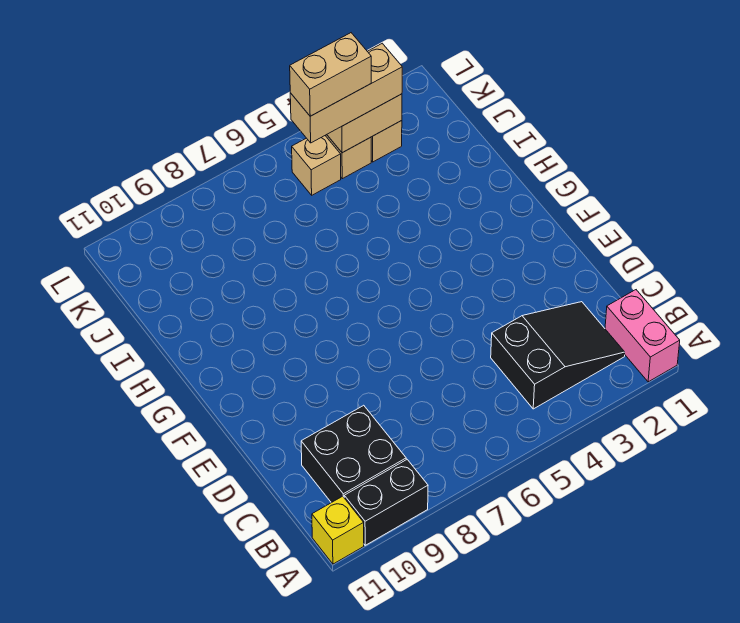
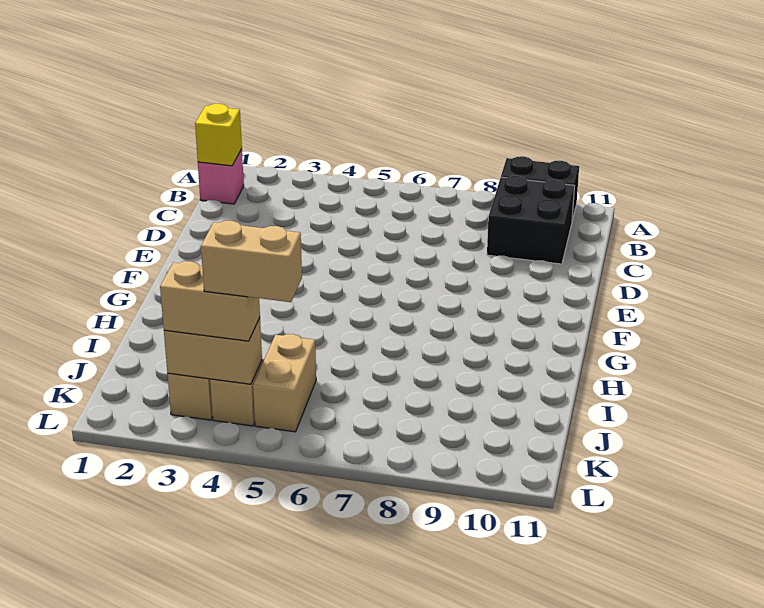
pink brick A1:B1 level 1 -> pink brick B1 level 1
yellow brick A11 level 1 -> yellow brick B1 level 2
black slope B2:C4 level 1 top 4 -> none
tan brick K3:K5 level 3 -> tan brick K3:K4 level 3
tan brick K5 level 1 -> tan brick J5:K5 level 1

